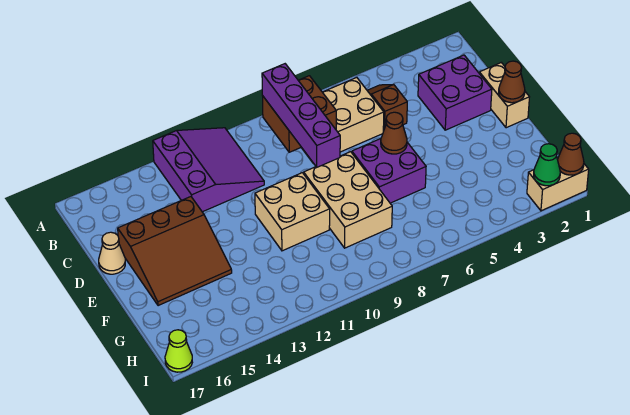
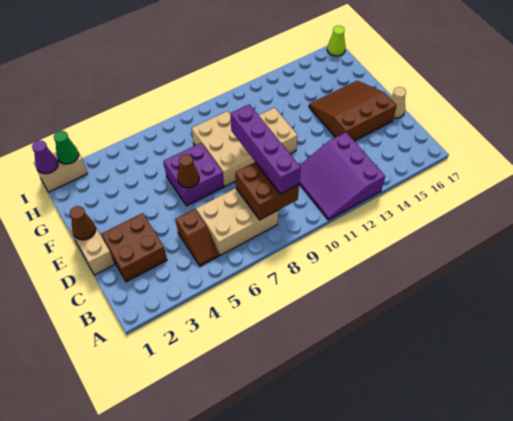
purple brick C2:D3 level 1 -> brown brick C2:D3 level 1
brown cone I1 level 2 -> purple cone I1 level 2

